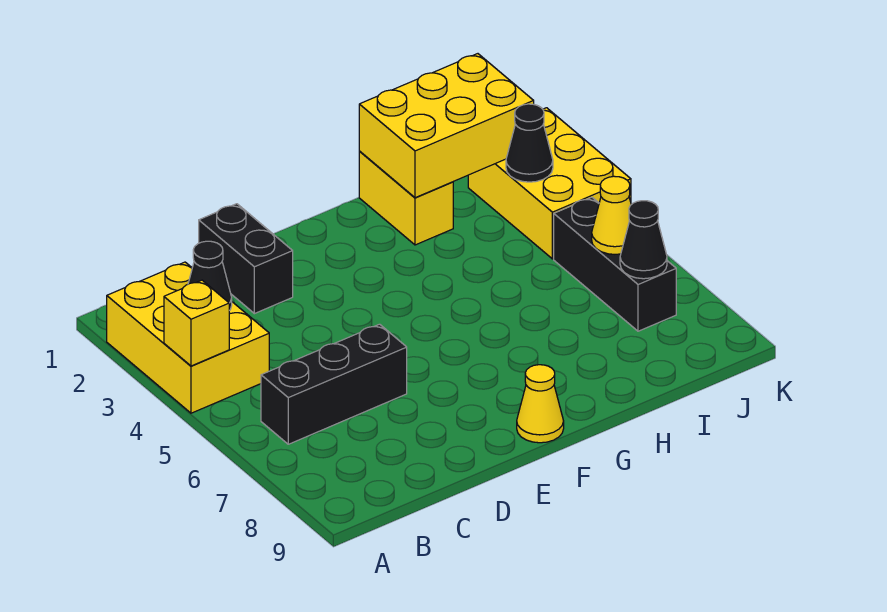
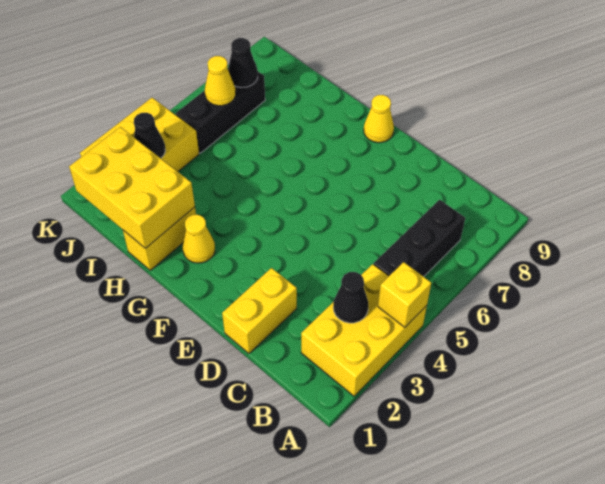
black brick B6:D6 level 1 -> black brick B5:B7 level 1
black brick D1:D2 level 1 -> yellow brick D1:D2 level 1
none -> yellow cone G2 level 1

